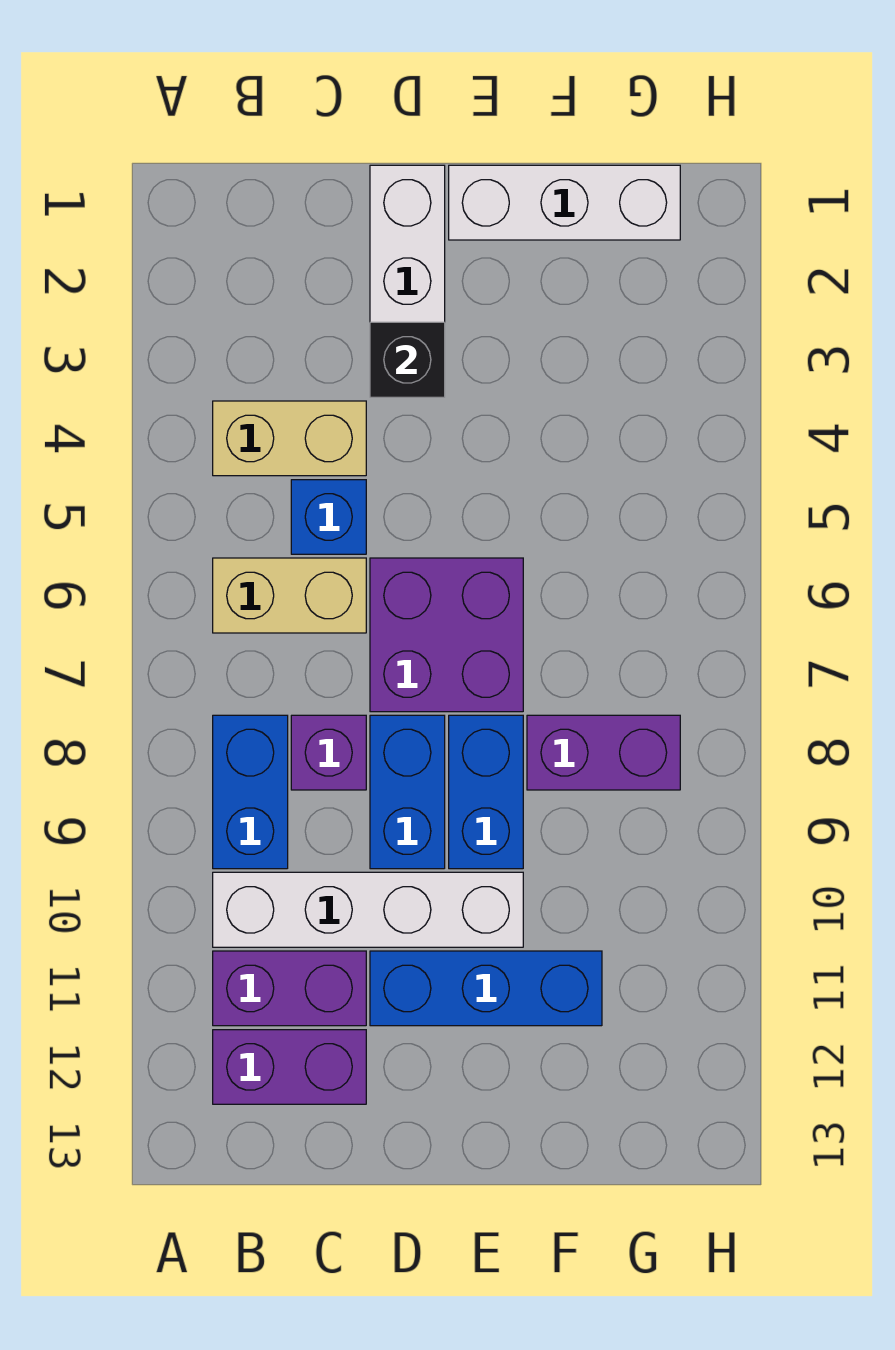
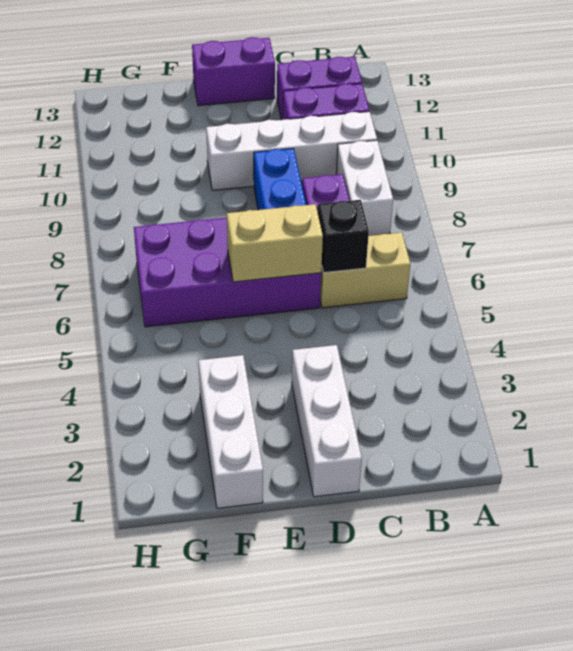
tan brick B4:C4 level 1 -> tan brick D6:E6 level 2
blue brick B8:B9 level 1 -> white brick B8:B9 level 1
blue brick C5 level 1 -> none
black brick D3 level 2 -> black brick C6 level 2
purple brick D6:E7 level 1 -> purple brick D6:G7 level 1
blue brick D11:F11 level 1 -> none
white brick E1:G1 level 1 -> white brick F1:F3 level 1
blue brick E8:E9 level 1 -> none
purple brick F8:G8 level 1 -> purple brick D13:E13 level 1

